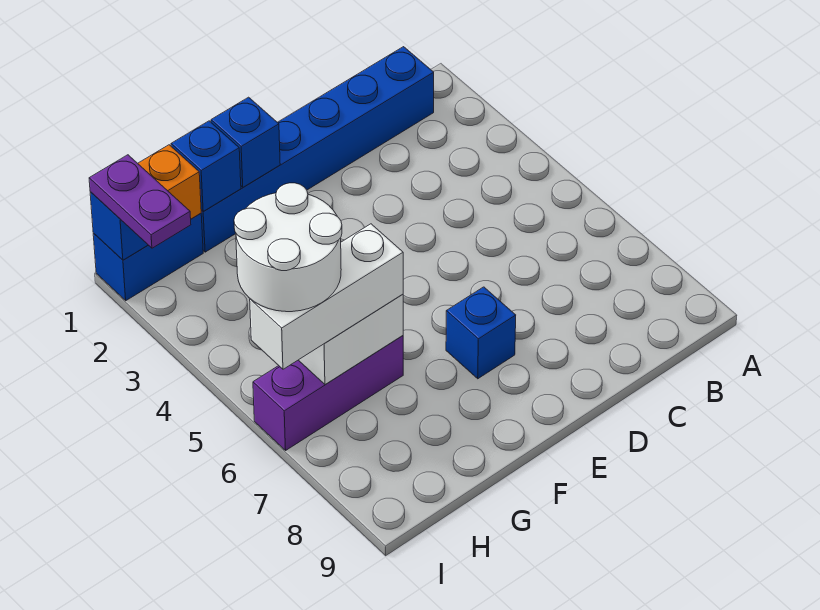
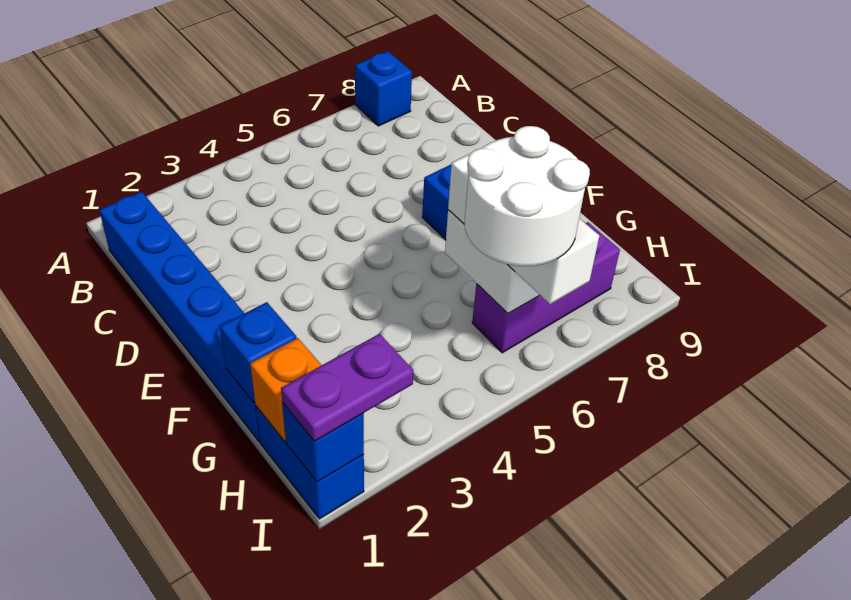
blue brick F1 level 2 -> blue brick A8 level 1
purple brick G6:I6 level 1 -> purple brick H6:H8 level 1

